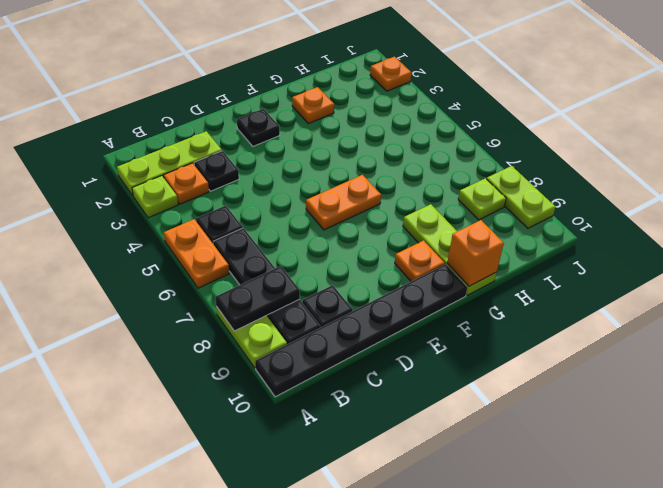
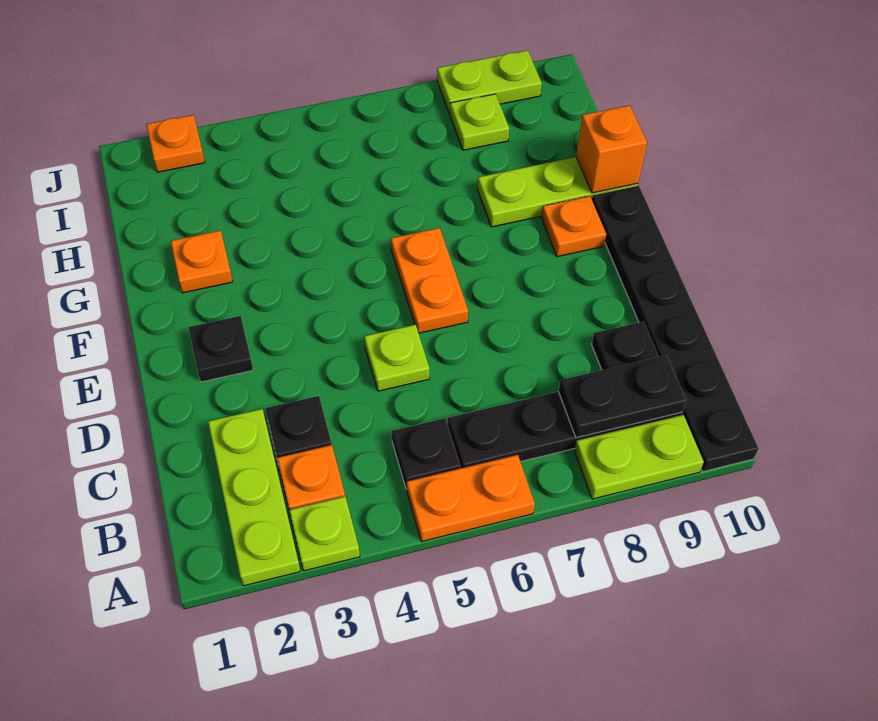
black plate A8:B8 level 2 -> black plate B8:B9 level 2
none -> lime plate D5 level 1

